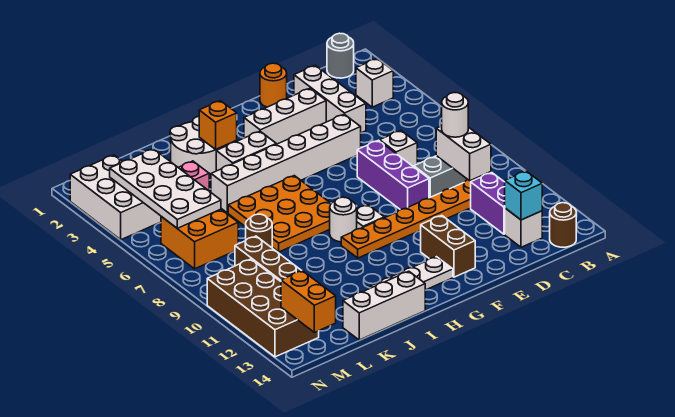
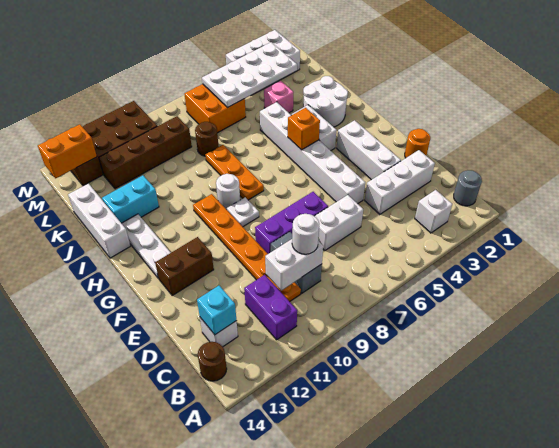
purple brick C11:C12 level 1 -> purple brick B11:C11 level 1
white brick D7 level 1 -> white brick D6:D7 level 1
orange plate H6:J8 level 1 -> orange plate H8:J8 level 1
orange brick I3 level 2 -> orange brick H5 level 2
none -> cyan brick J12:J13 level 1

